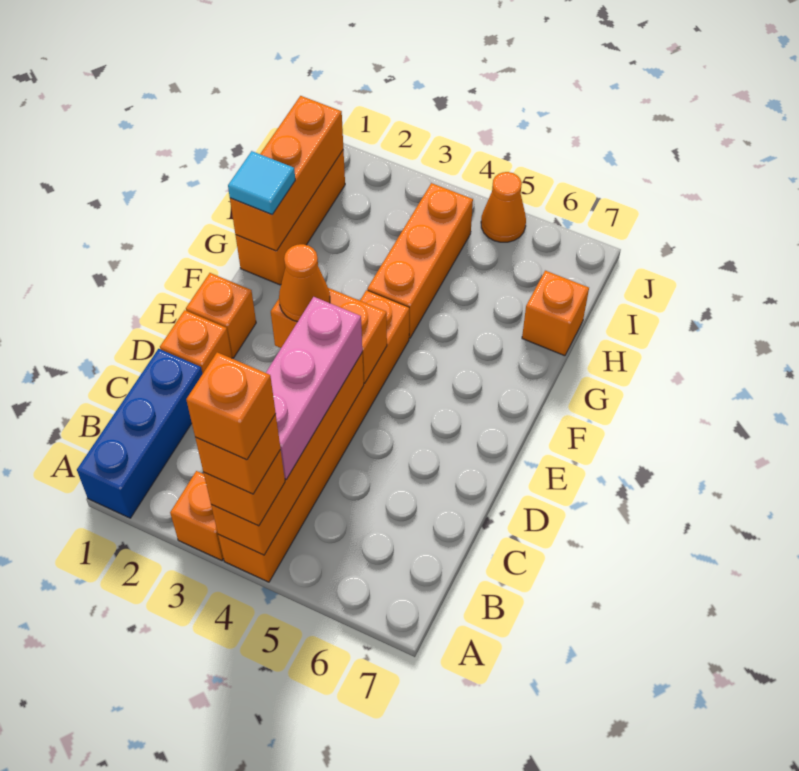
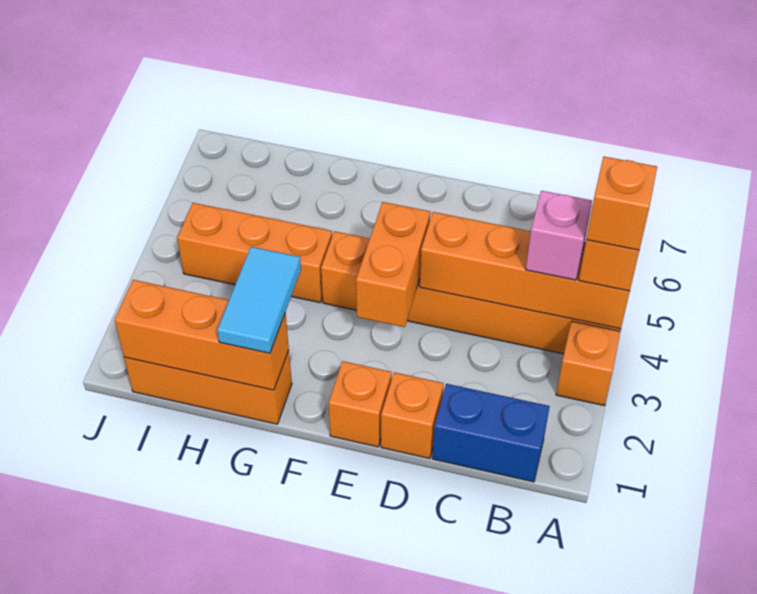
blue brick A1:C1 level 1 -> blue brick B1:C1 level 1
orange brick A4 level 5 -> none
pink brick B4:D4 level 3 -> pink brick B4 level 3
orange cone E3 level 3 -> none
cyan tile G1 level 3 -> cyan tile G1:G2 level 3
orange brick H7 level 1 -> none
orange cone J5 level 1 -> none

